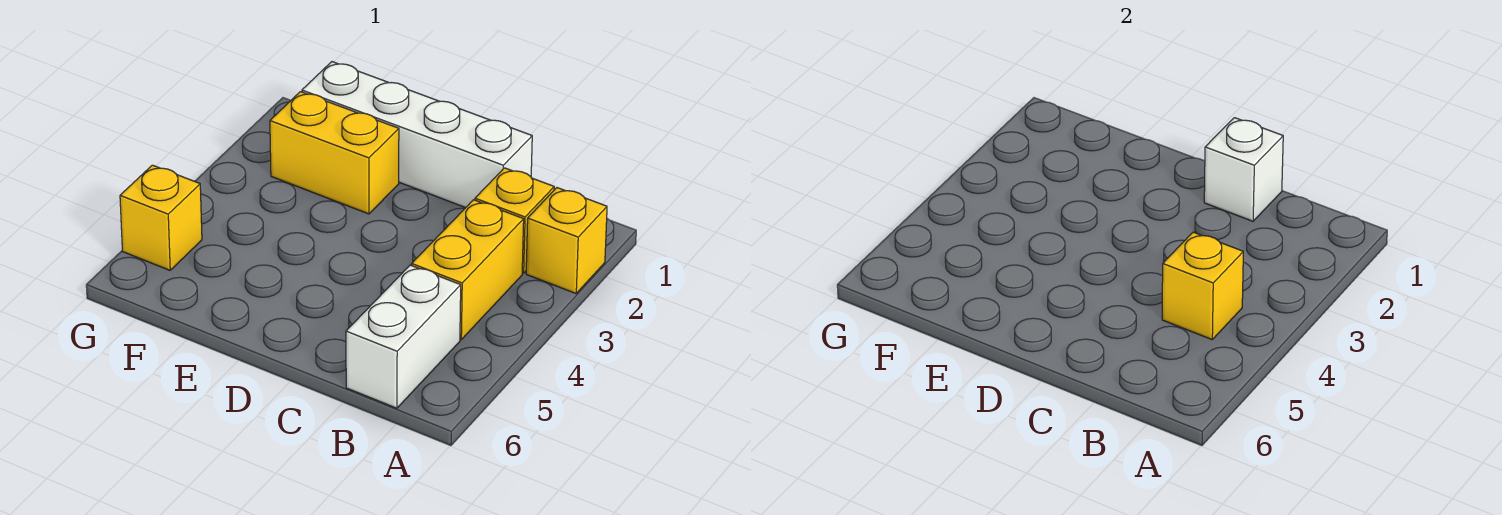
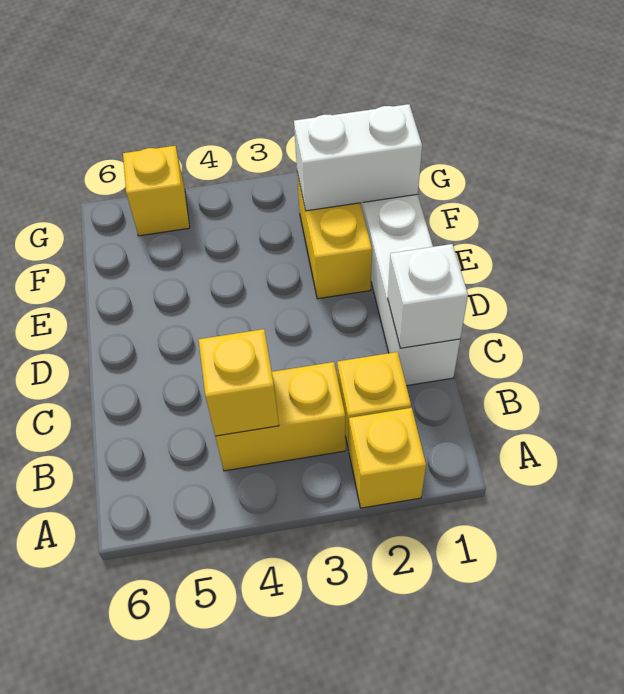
white brick B5:B6 level 1 -> white brick F1:F2 level 2

